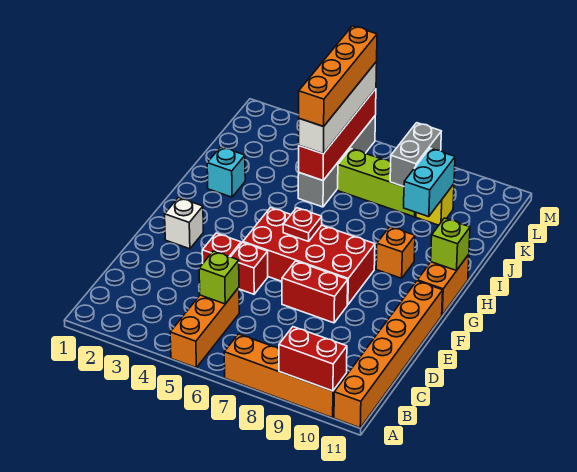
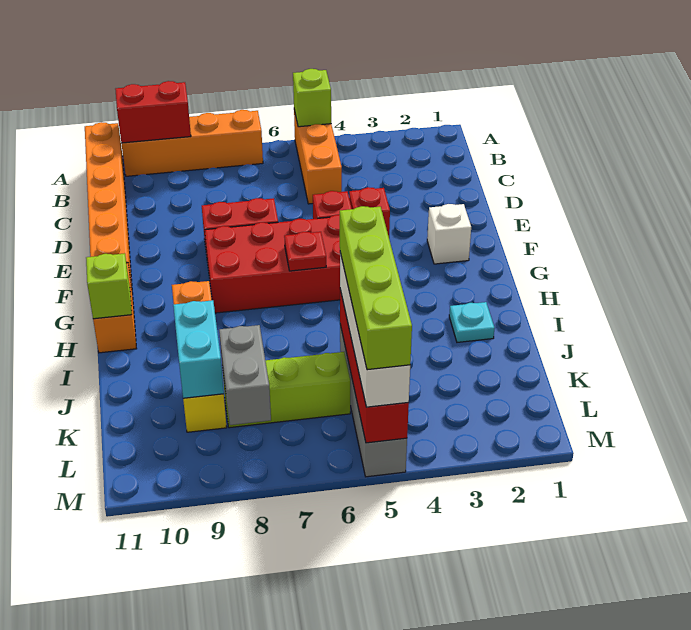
lime brick C5 level 2 -> lime brick A5 level 2
cyan brick I2 level 1 -> cyan plate I2 level 1
orange brick J5:M5 level 4 -> lime brick J5:M5 level 4

